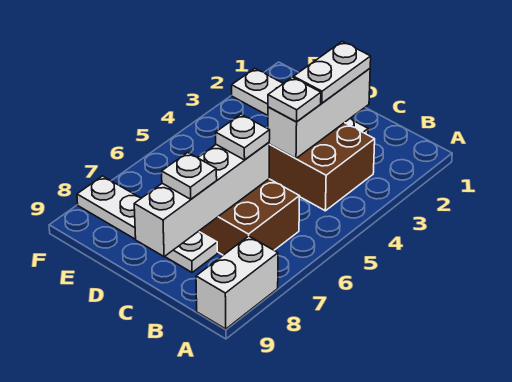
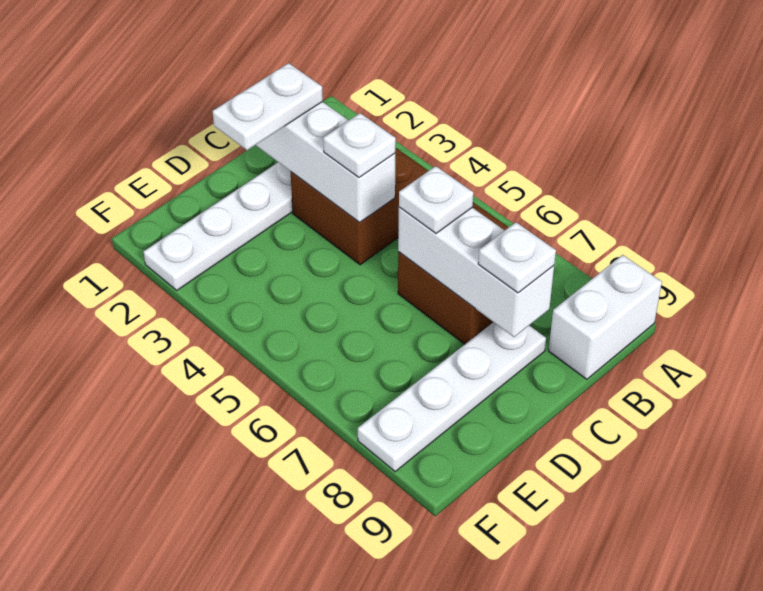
white brick A8:A9 level 1 -> white brick A9:B9 level 1
white plate C2:C3 level 3 -> white plate C2:D2 level 3
white brick C6:C9 level 2 -> white brick C6:C8 level 2

